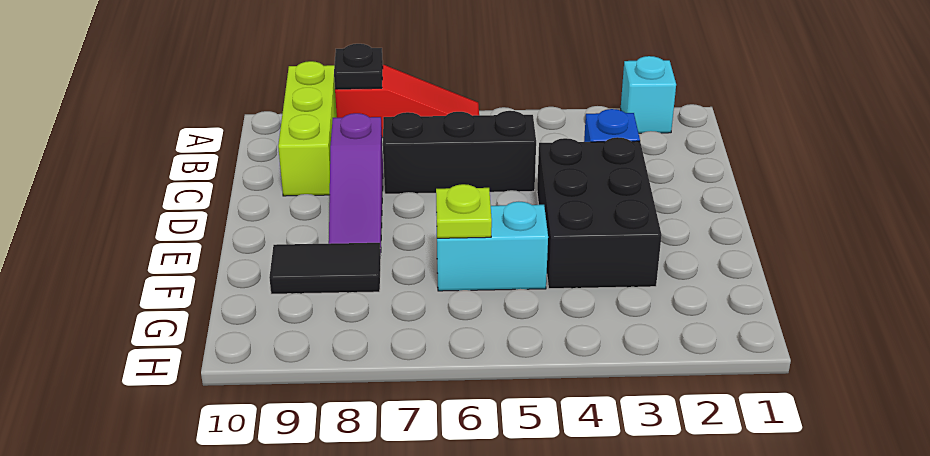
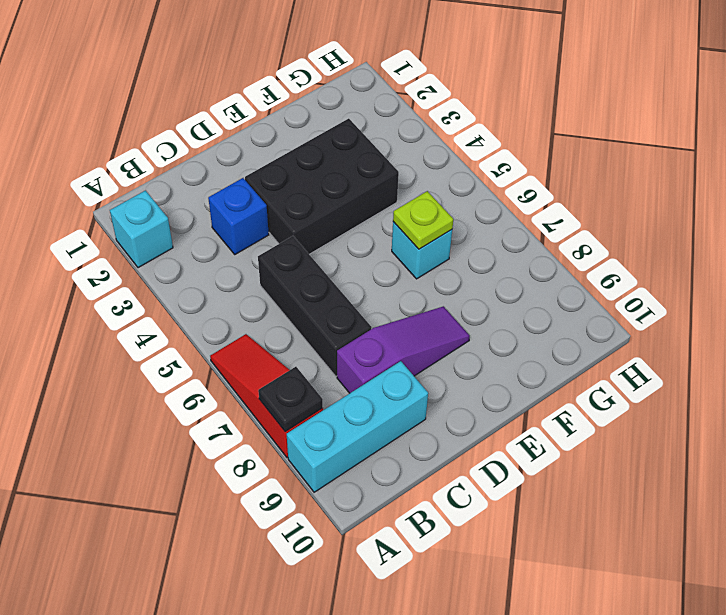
lime brick A9:C9 level 1 -> cyan brick A9:C9 level 1
cyan brick F5:F6 level 1 -> cyan brick F6 level 1
black tile F8:F9 level 1 -> none

